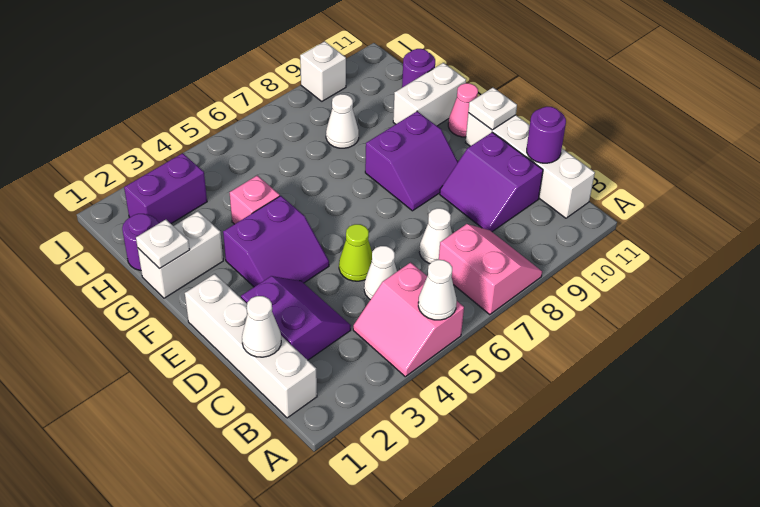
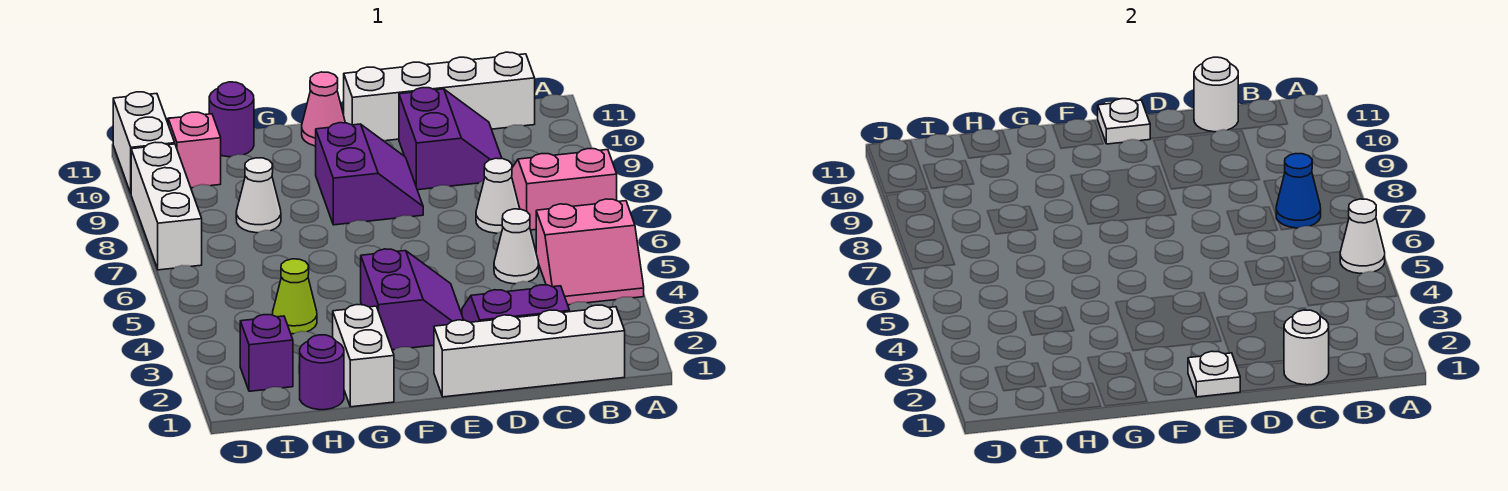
none -> blue cone B7 level 2
white cone C1 level 2 -> white round brick C1 level 2
purple slope C9:D10 level 1 top 10 -> purple slope C9:D10 level 1 top D
purple round brick C11 level 2 -> white round brick C11 level 2
lime cone D5 level 1 -> lime cone H4 level 1
white plate G1 level 2 -> white plate E1 level 2
pink brick G4 level 1 -> pink brick I10 level 1
white brick G10:G11 level 1 -> white brick J10:J11 level 1
purple brick I2:I3 level 1 -> purple brick I2 level 1
white brick J9 level 1 -> white brick J7:J9 level 1

